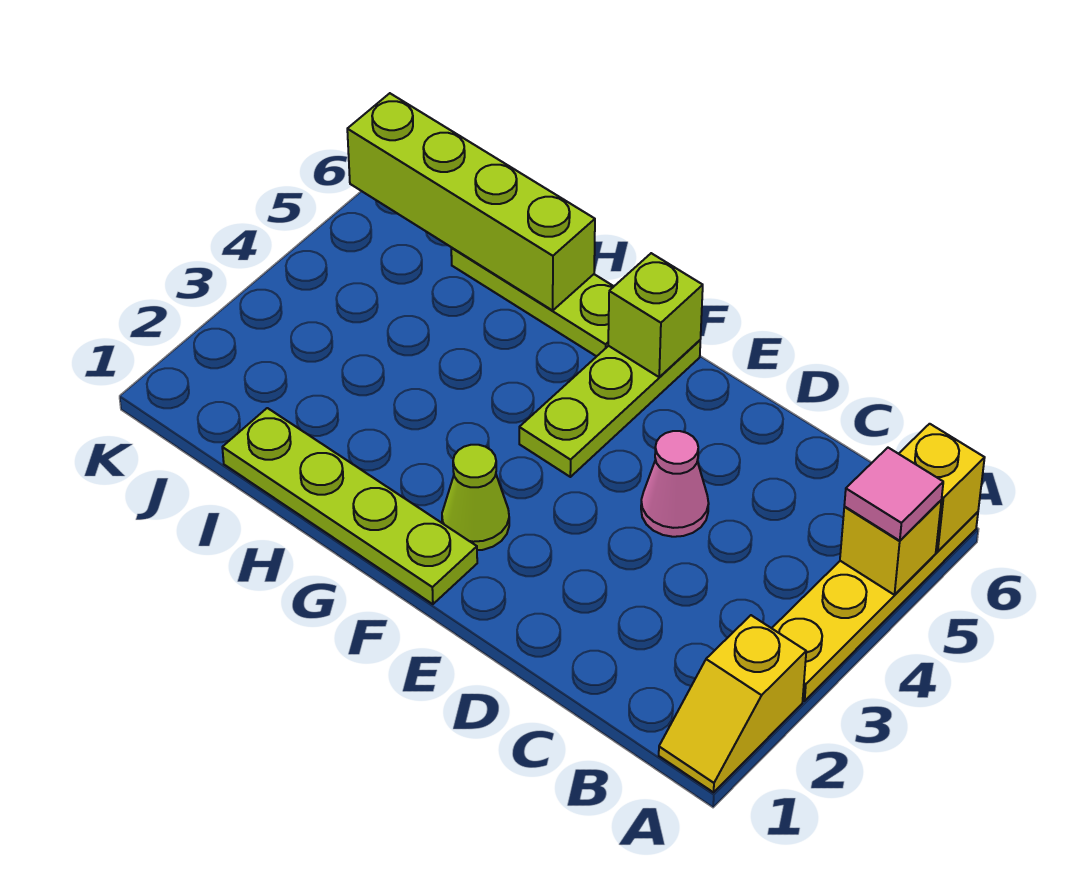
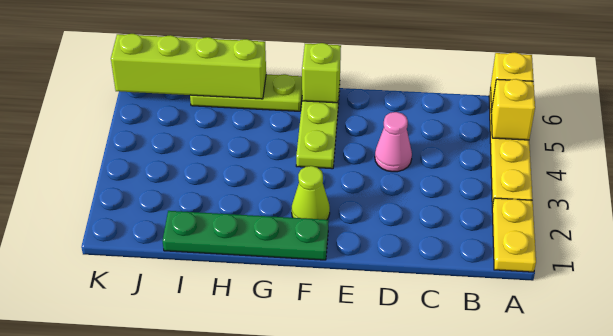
yellow slope A1:A2 level 1 top 2 -> yellow plate A1:A2 level 1
pink tile A5 level 3 -> none
lime plate F1:I1 level 1 -> green plate F1:I1 level 1

